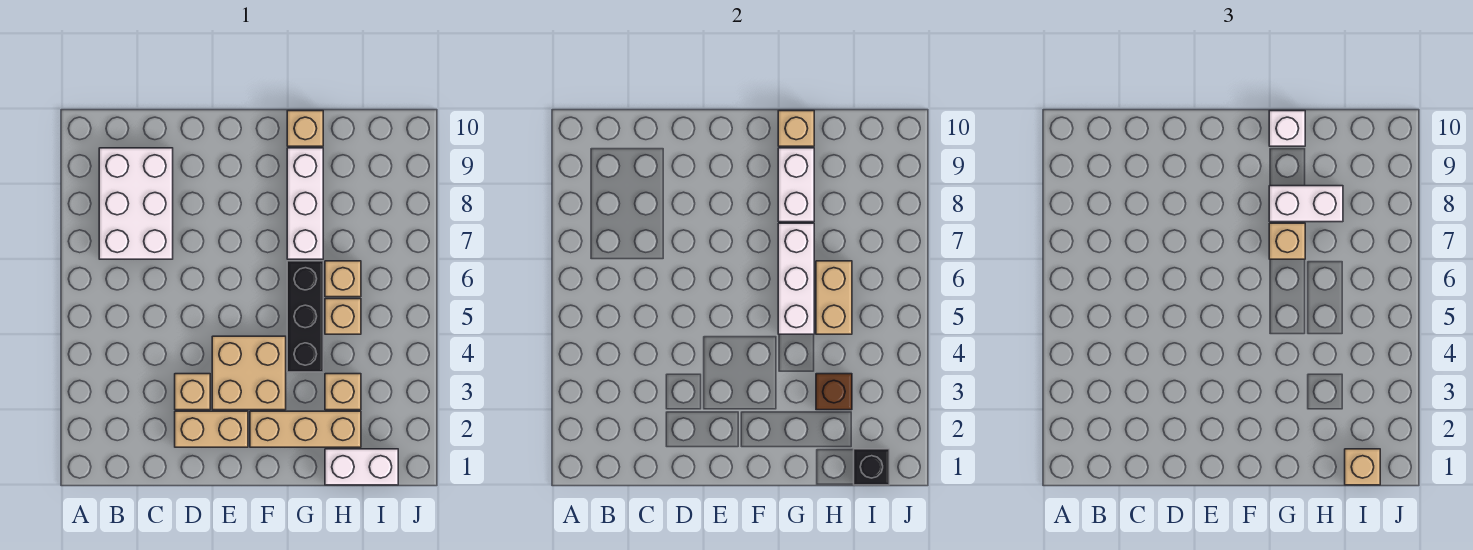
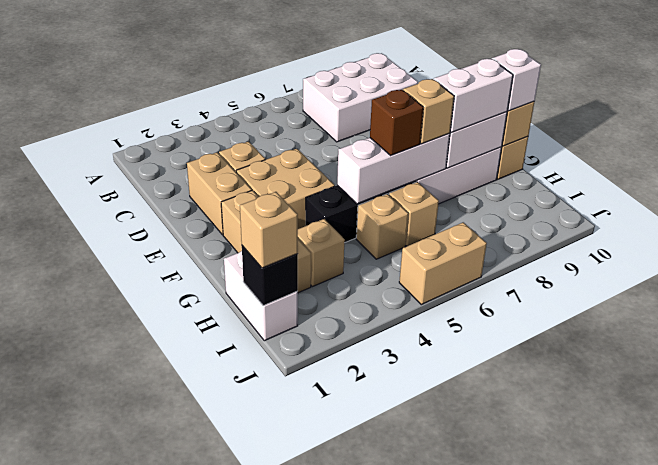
white brick G8:H8 level 3 -> white brick G8:G9 level 3
brown brick H3 level 2 -> brown brick G6 level 3
tan brick H5:H6 level 2 -> tan brick J5:J6 level 1

